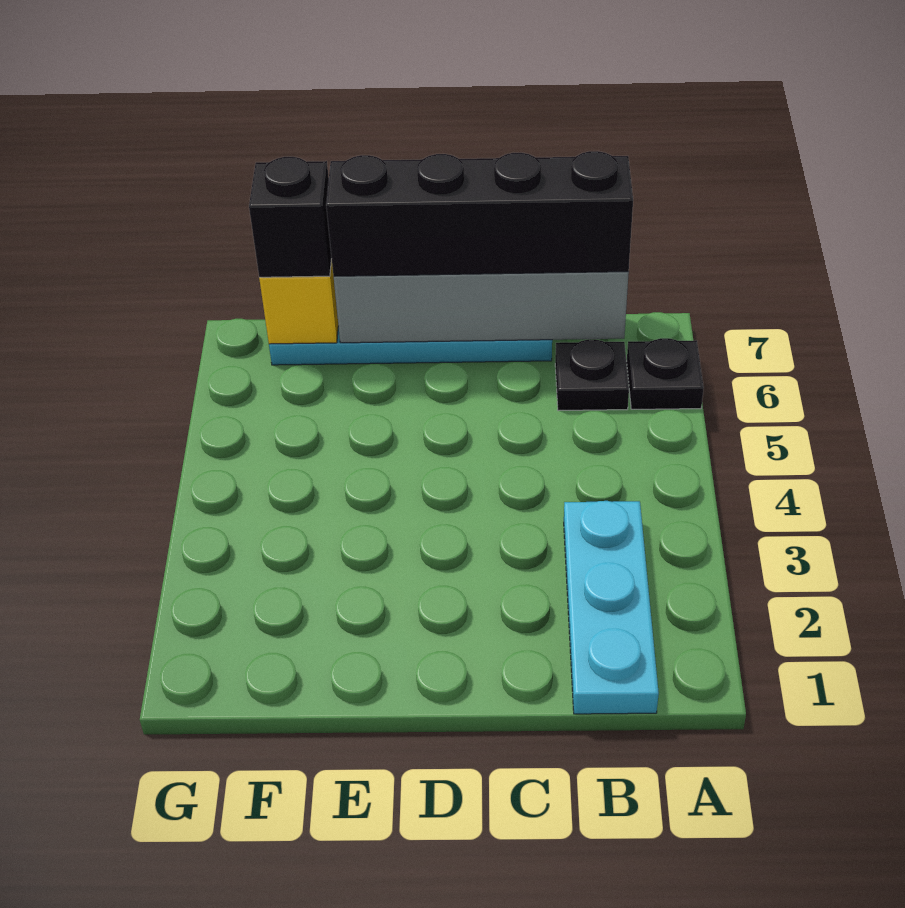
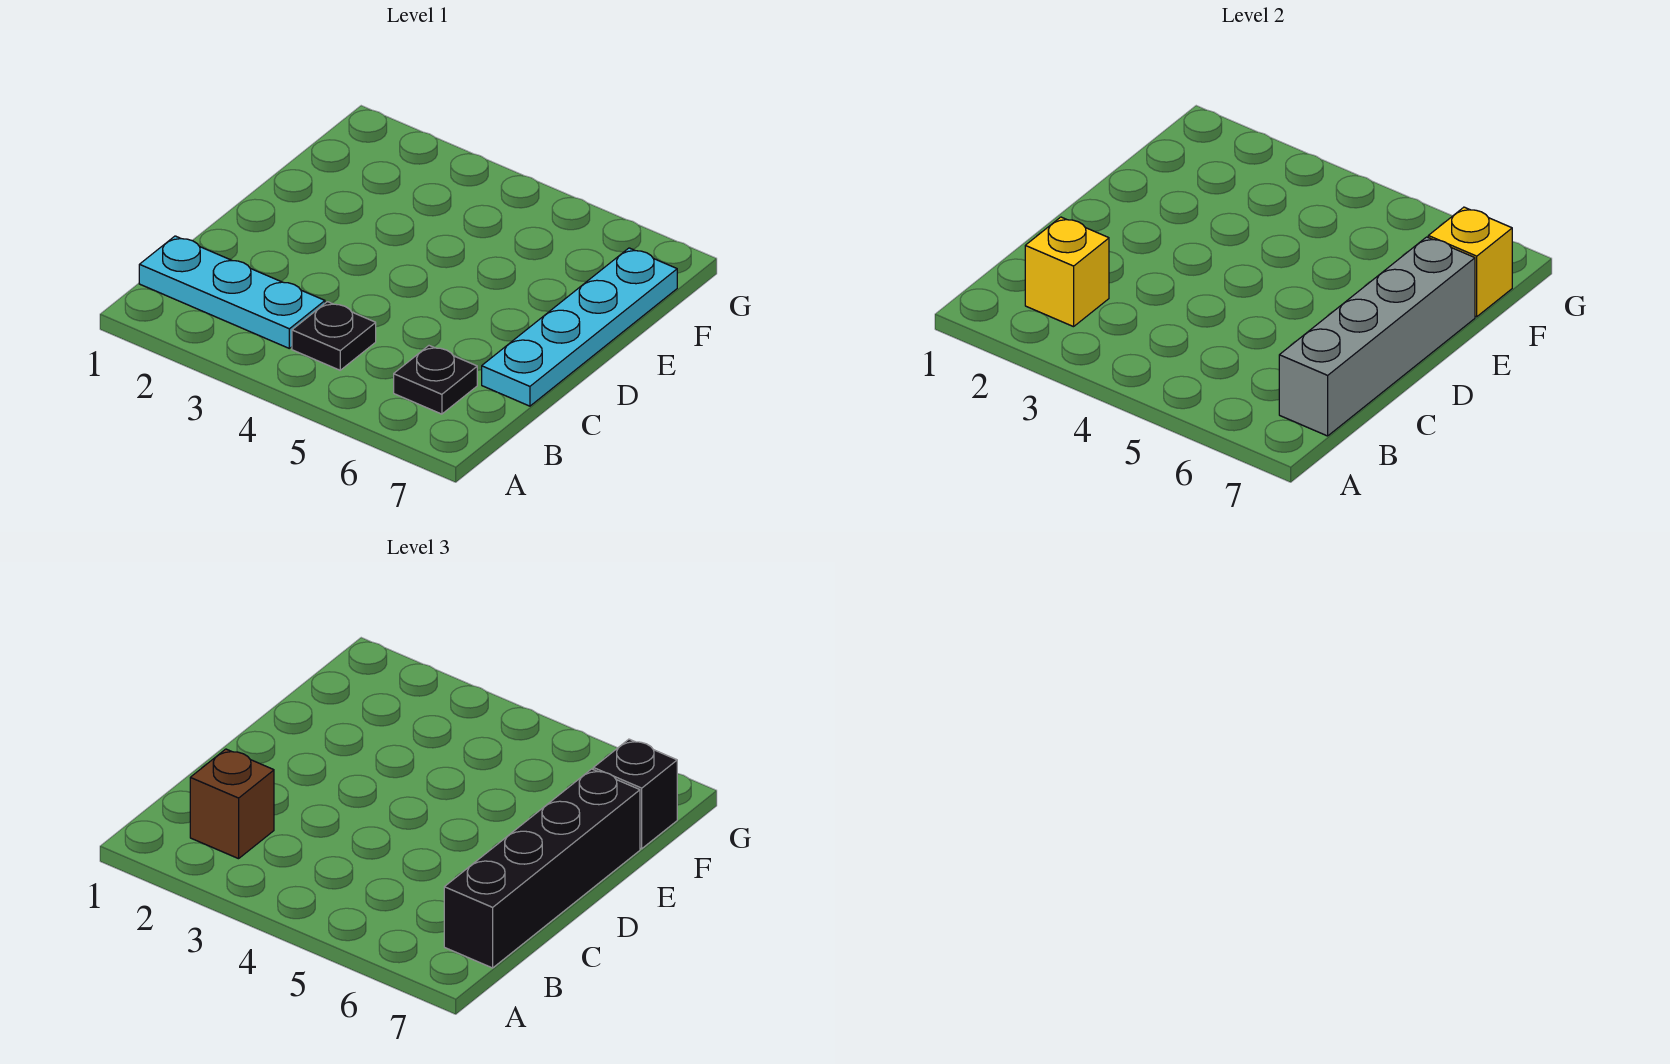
black plate A6 level 1 -> black plate B4 level 1
none -> yellow brick B2 level 2
none -> brown brick B2 level 3

